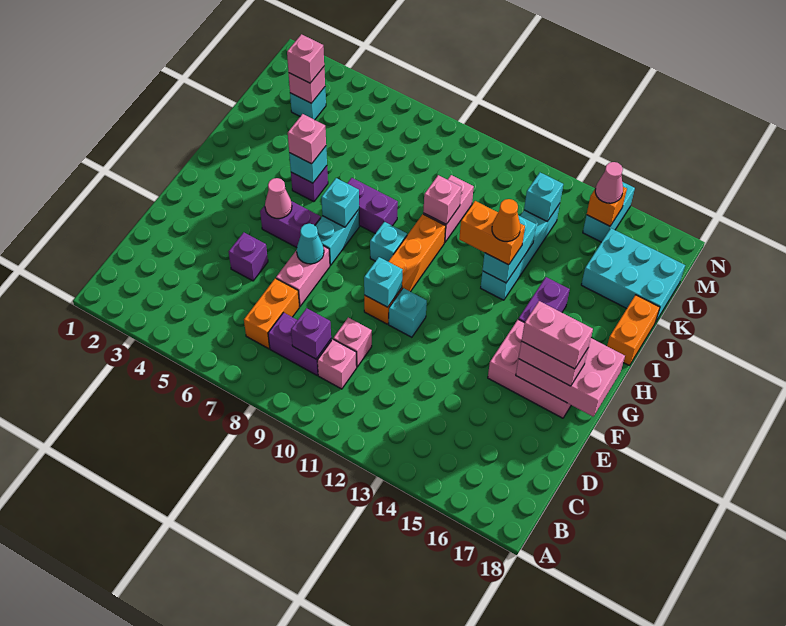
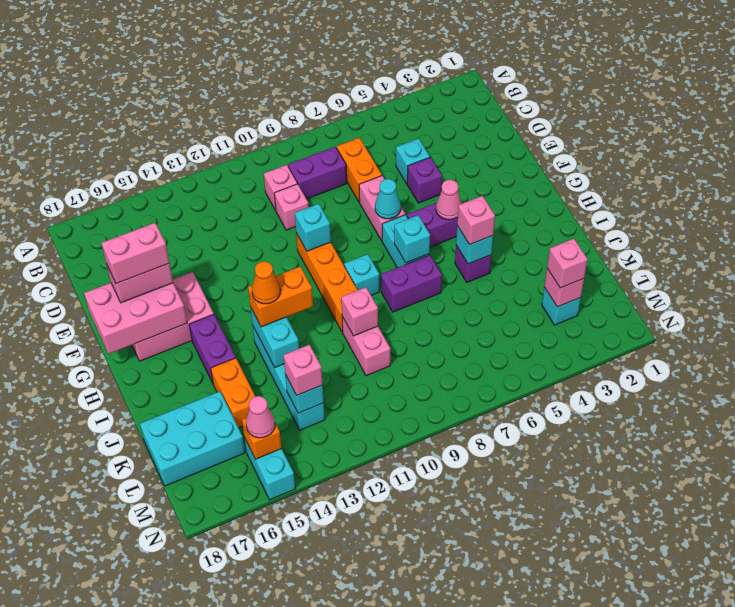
purple brick C9 level 2 -> none
cyan brick F11 level 1 -> cyan brick D5 level 1
orange brick I18:J18 level 1 -> orange brick J15:K15 level 1
none -> pink brick L13 level 3

